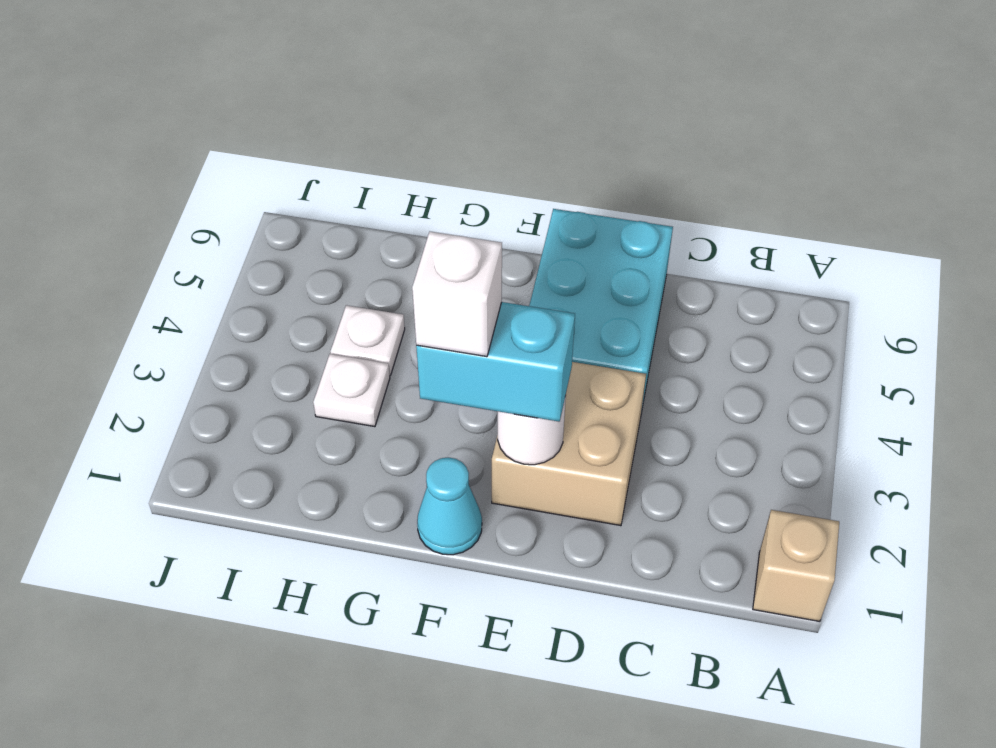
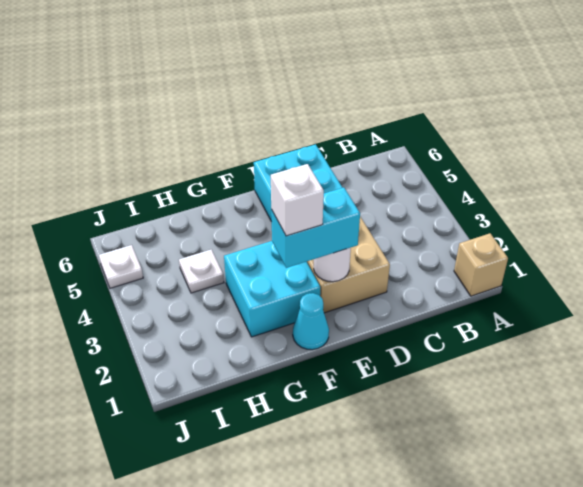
none -> cyan brick F2:G3 level 1
white plate H3 level 1 -> white plate J5 level 1

